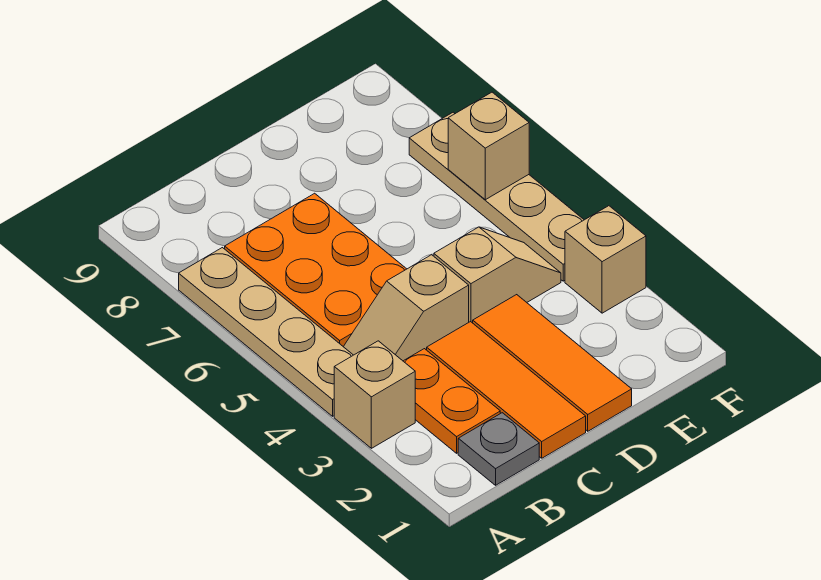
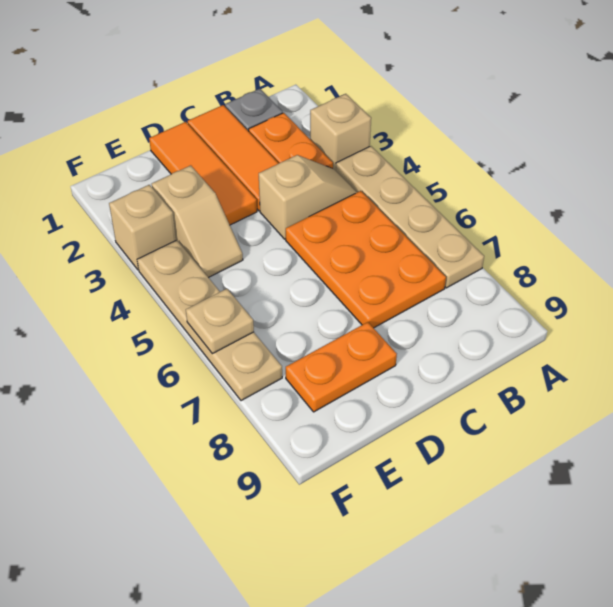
tan slope D4:E4 level 1 top D -> tan slope E3:E4 level 1 top 3
none -> orange plate D8:E8 level 1
tan brick F6 level 2 -> tan plate F6 level 2

